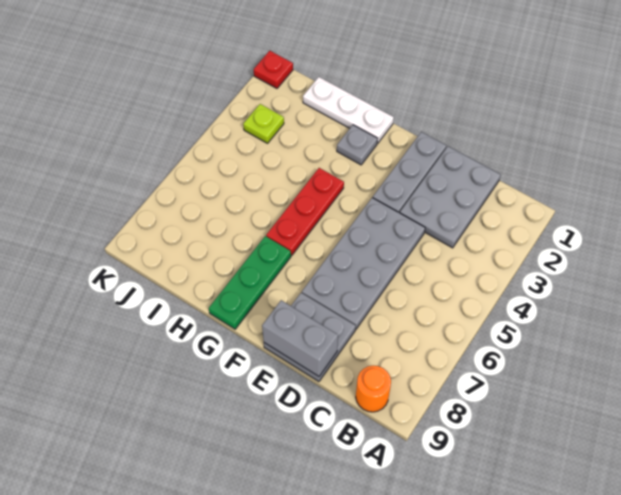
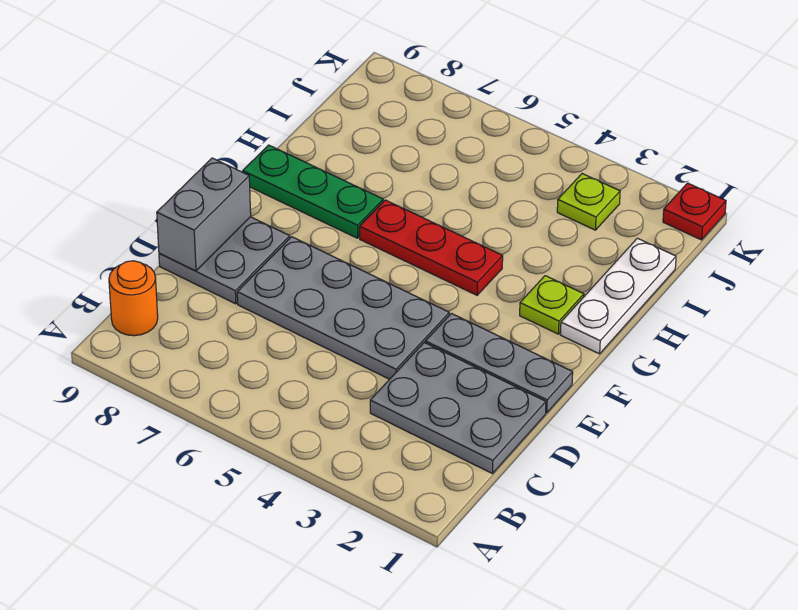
grey plate G2 level 1 -> lime plate G2 level 1

